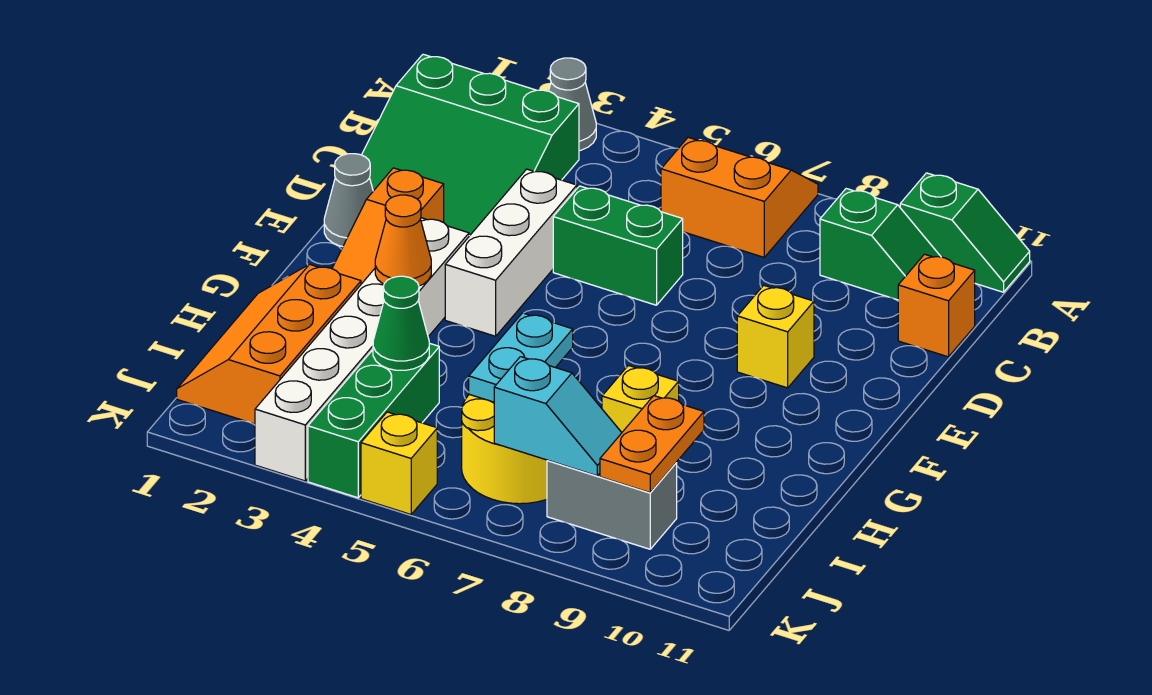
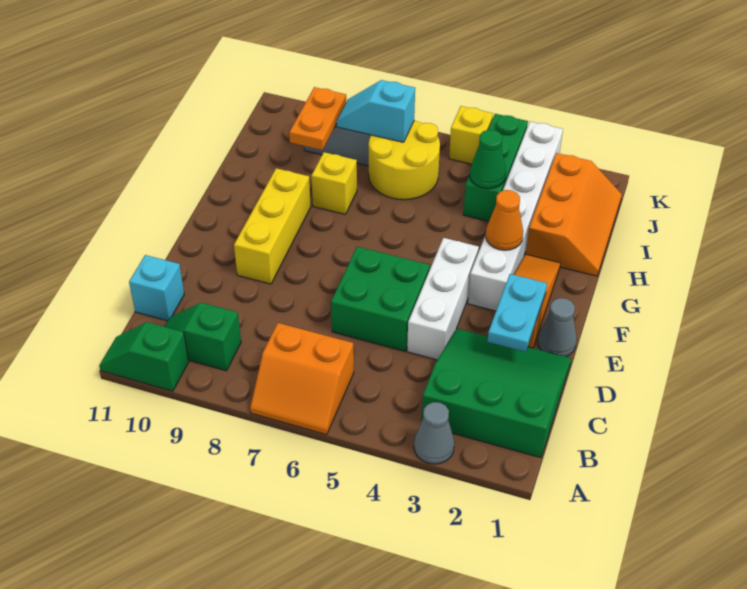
orange brick C11 level 1 -> cyan brick C11 level 1
green brick D5:D6 level 1 -> green brick D5:E6 level 1
yellow brick E9 level 1 -> yellow brick E9:G9 level 1
cyan plate H6:I6 level 2 -> cyan plate D2:E2 level 2

